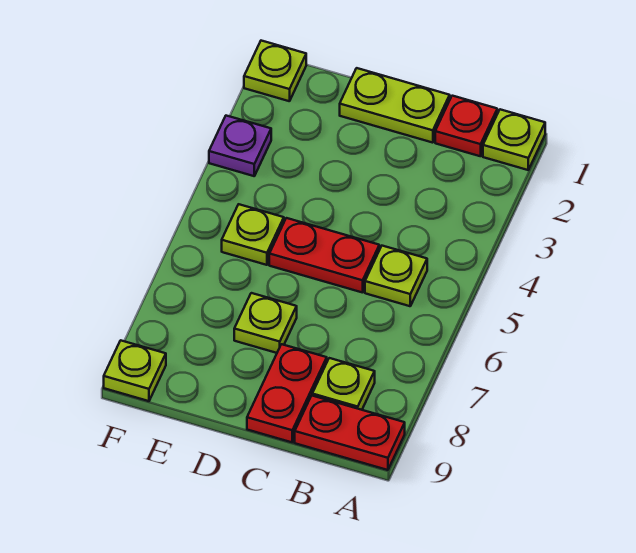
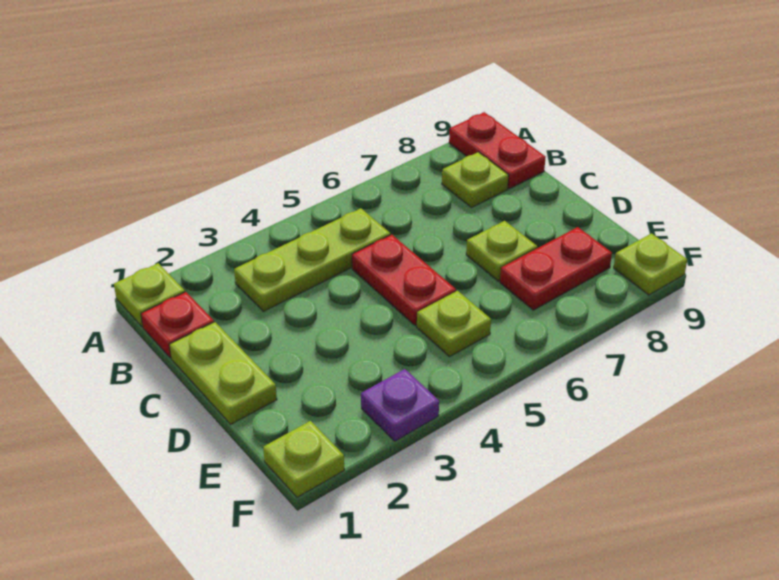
lime plate B5 level 1 -> lime plate B3:B5 level 1
red plate C8:C9 level 1 -> red plate E7:E8 level 1

